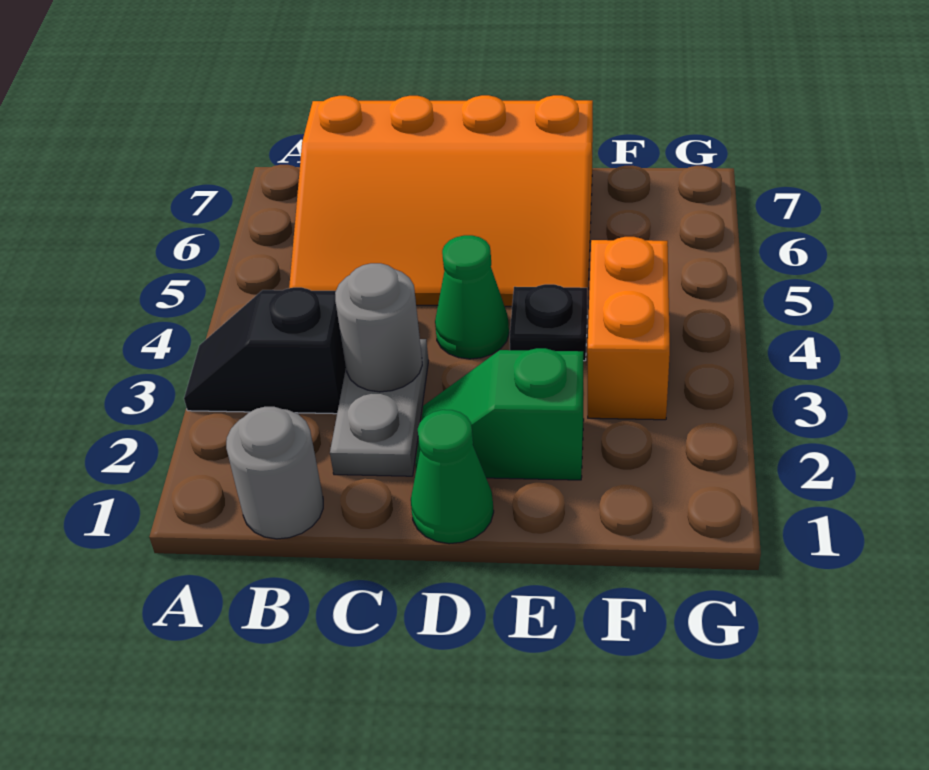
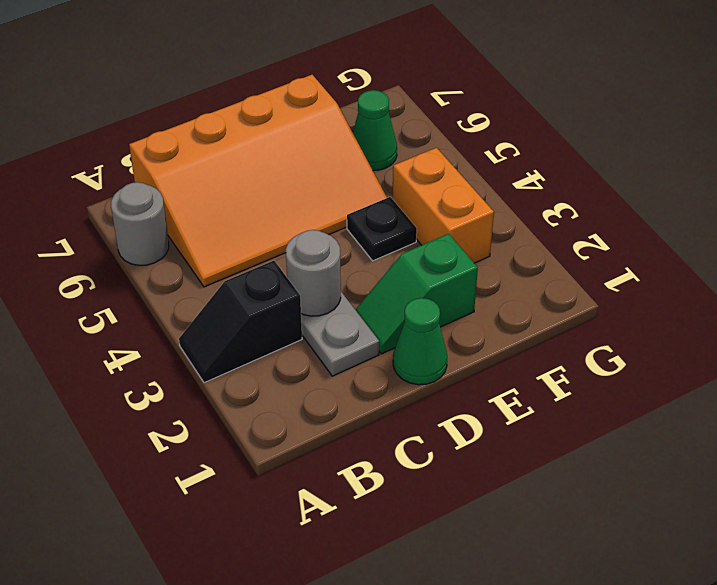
grey round brick B1 level 1 -> grey round brick A6 level 1
green cone D4 level 1 -> green cone F6 level 1

